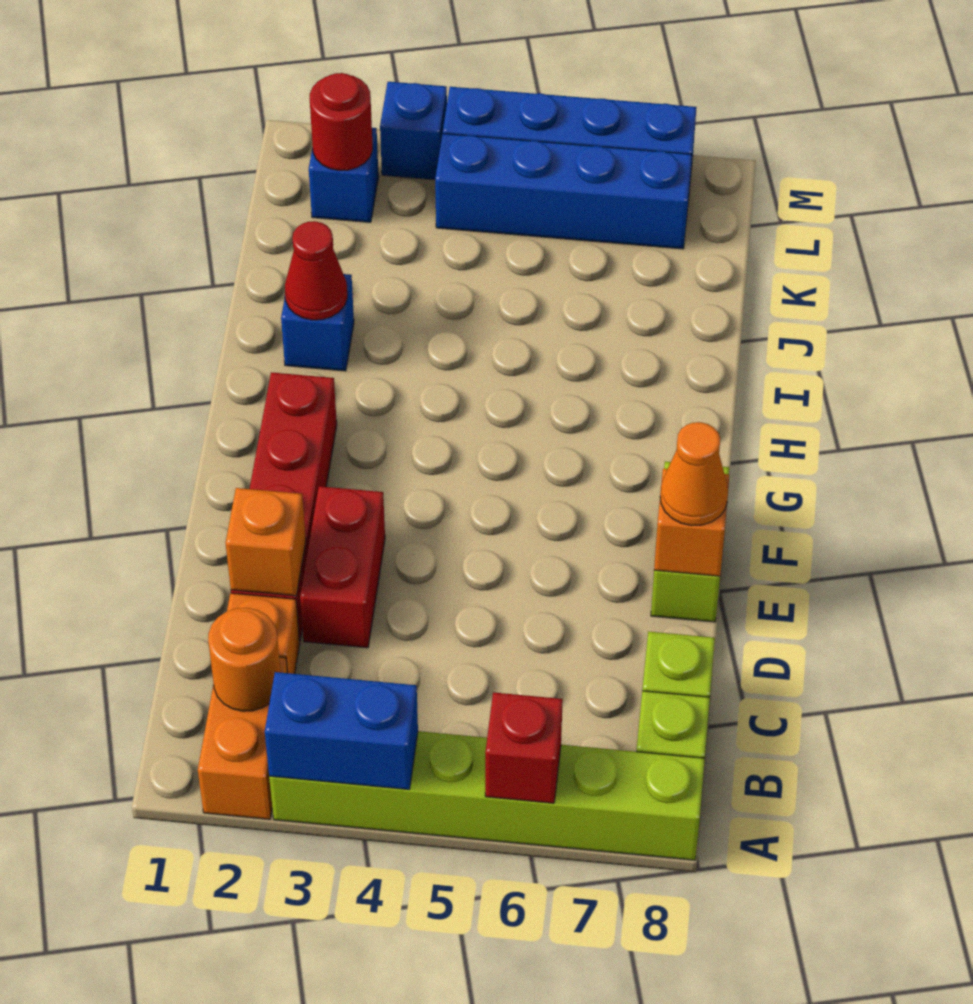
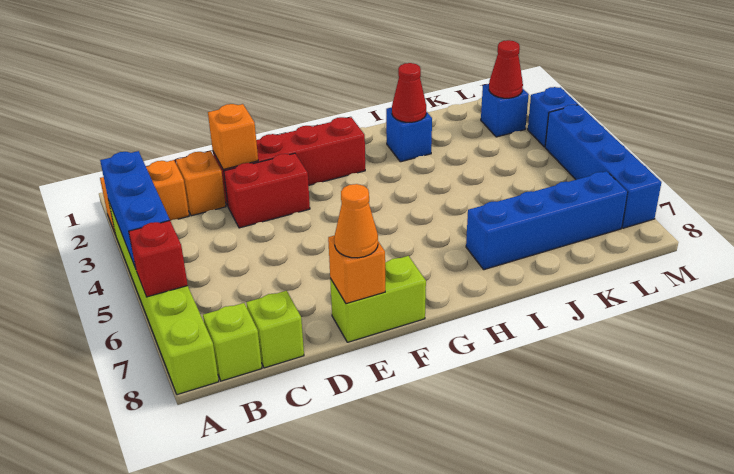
blue brick A3:A4 level 2 -> blue brick A3:A5 level 2
orange round brick B2 level 2 -> none
red round brick L2 level 2 -> red cone L2 level 2
blue brick L4:L7 level 1 -> blue brick I7:L7 level 1

